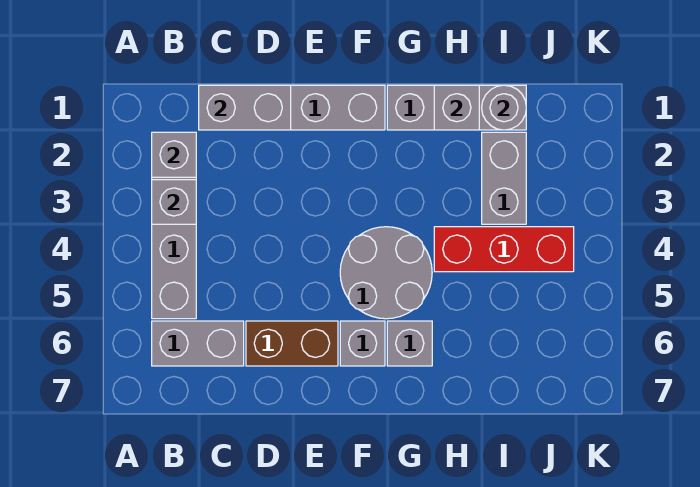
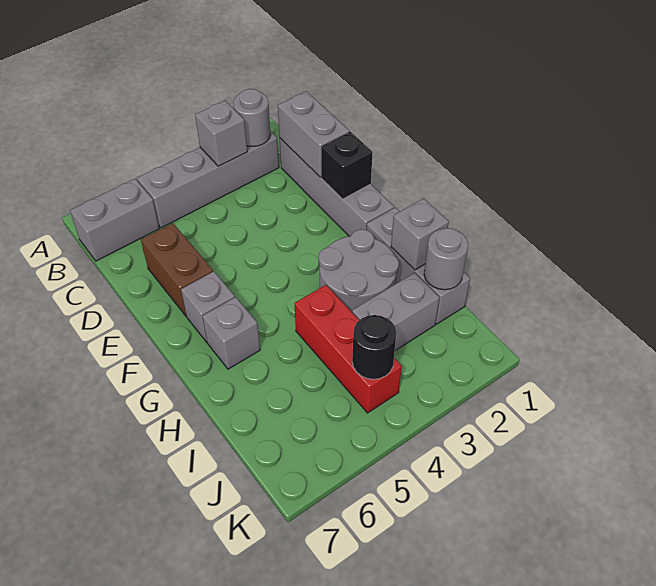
grey brick B2 level 2 -> grey round brick B2 level 2
grey brick B6:C6 level 1 -> grey brick B6:B7 level 1
none -> black brick E1 level 2
grey round brick F4:G5 level 1 -> grey round brick G2:H3 level 1
none -> black round brick J4 level 2

